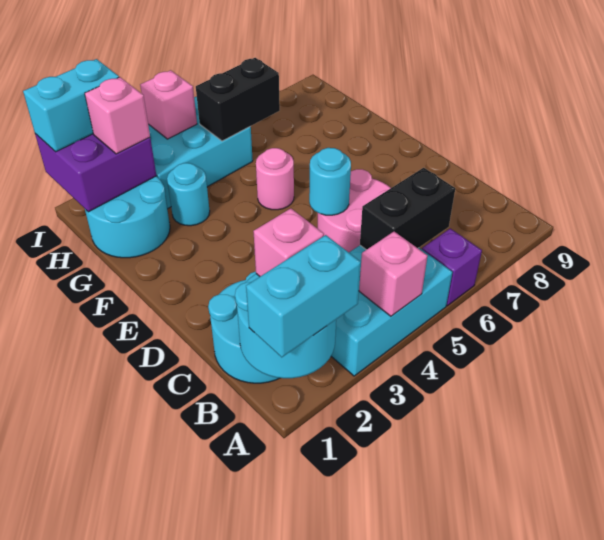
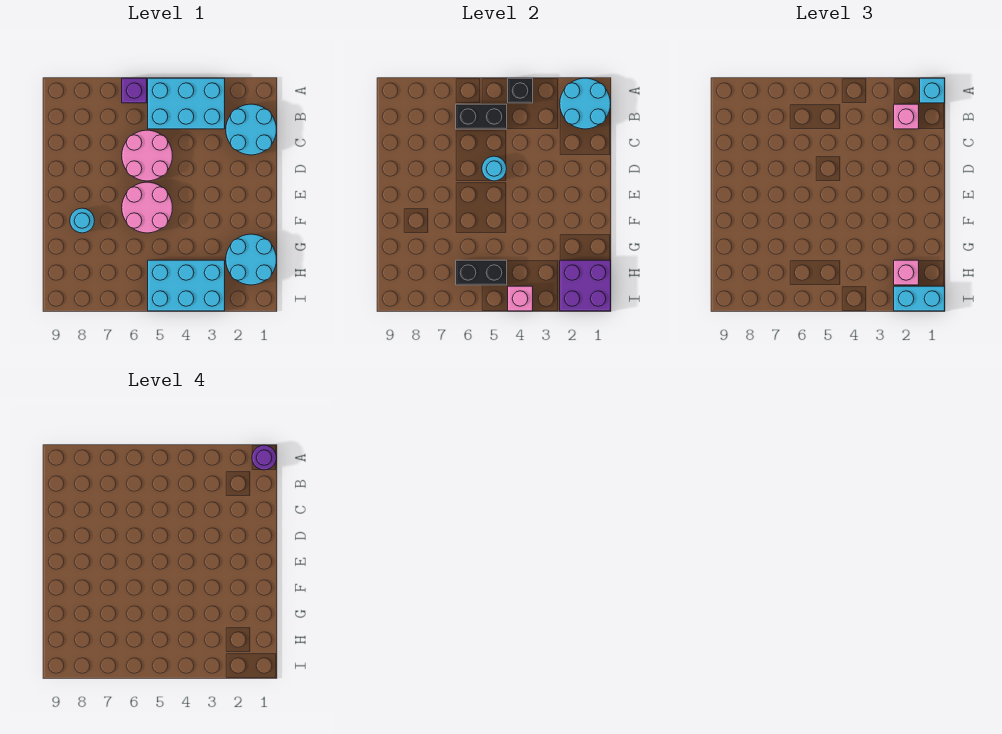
cyan brick A1:A2 level 3 -> cyan brick A1 level 3
none -> purple round brick A1 level 4
pink brick A4 level 2 -> black brick A4 level 2
pink round brick F5 level 1 -> pink round brick E5:F6 level 1
cyan round brick G3 level 1 -> cyan round brick F8 level 1

